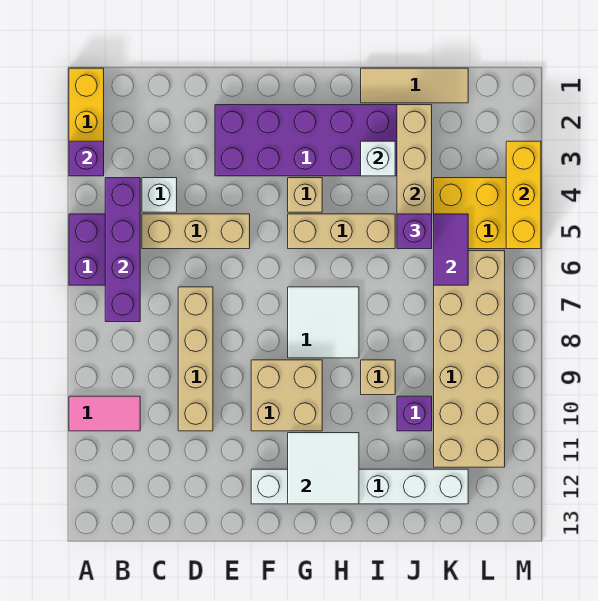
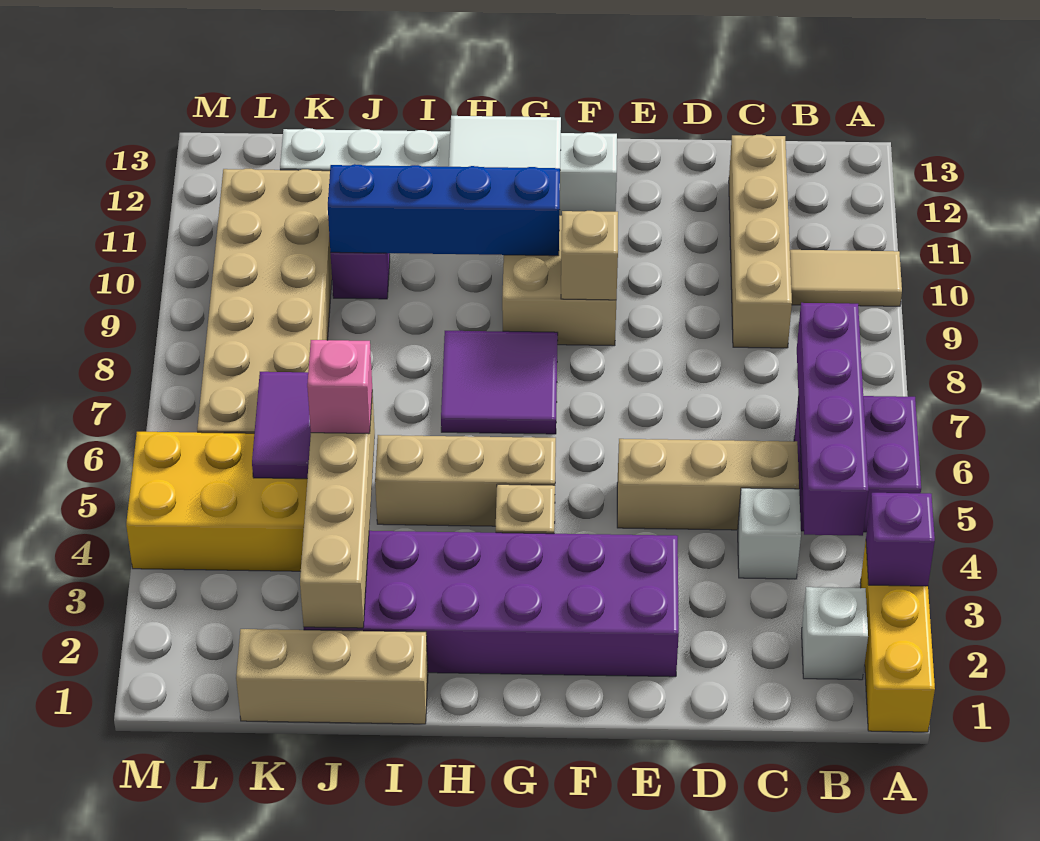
pink tile A10:B10 level 1 -> tan tile A10:B10 level 1
tan brick D7:D10 level 1 -> tan brick C9:C12 level 1
white tile G7:H8 level 1 -> purple tile G7:H8 level 1
none -> blue brick G10:J10 level 2
tan tile I1:K1 level 1 -> tan brick I1:K1 level 1
white brick I3 level 2 -> white brick B2 level 1
tan brick I9 level 1 -> tan brick F9 level 2
purple brick J5 level 3 -> pink brick J5 level 3
yellow brick M3:M5 level 2 -> none

